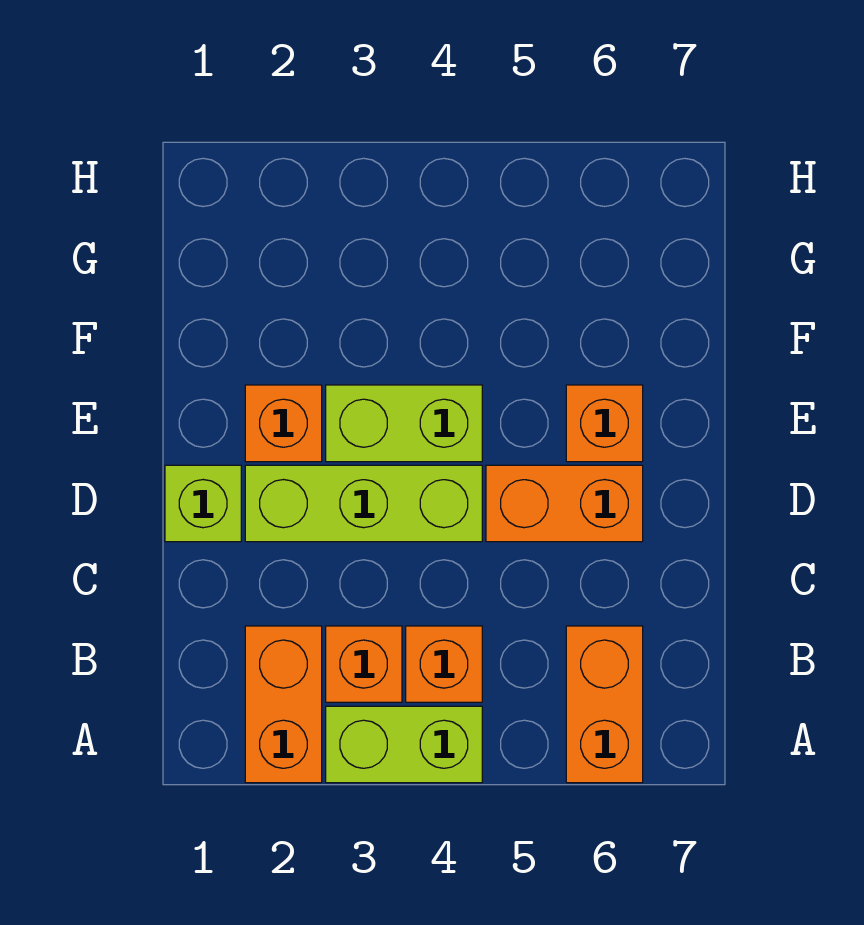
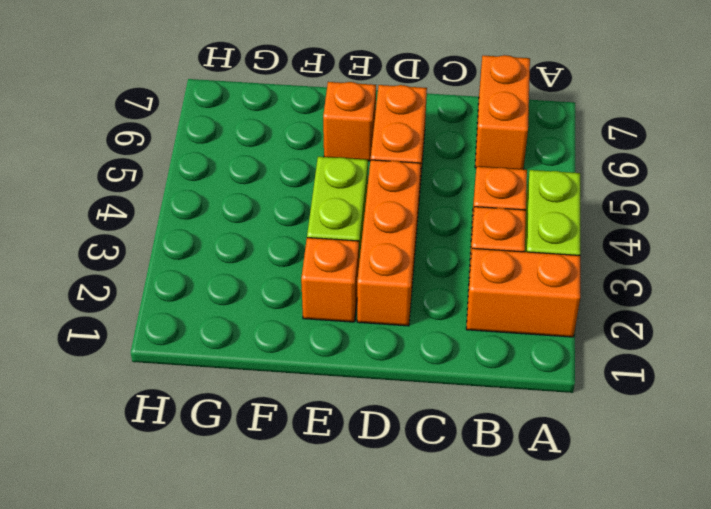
orange brick A6:B6 level 1 -> orange brick B6:B7 level 1
lime brick D1 level 1 -> none
lime brick D2:D4 level 1 -> orange brick D2:D4 level 1

